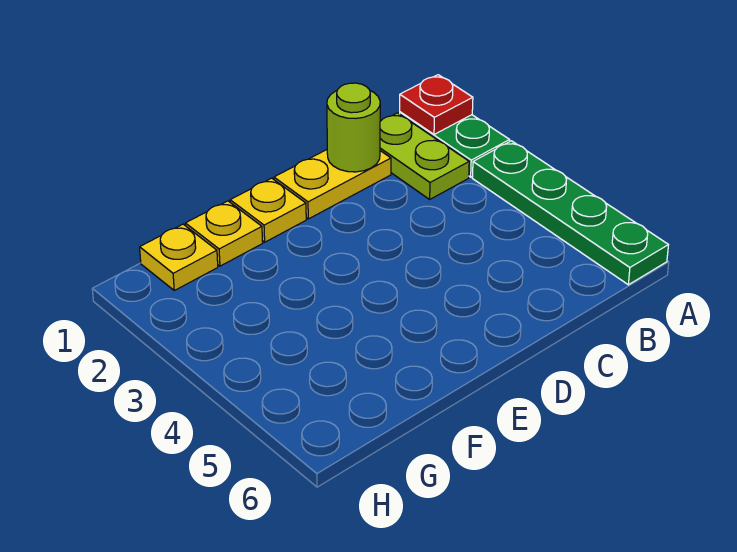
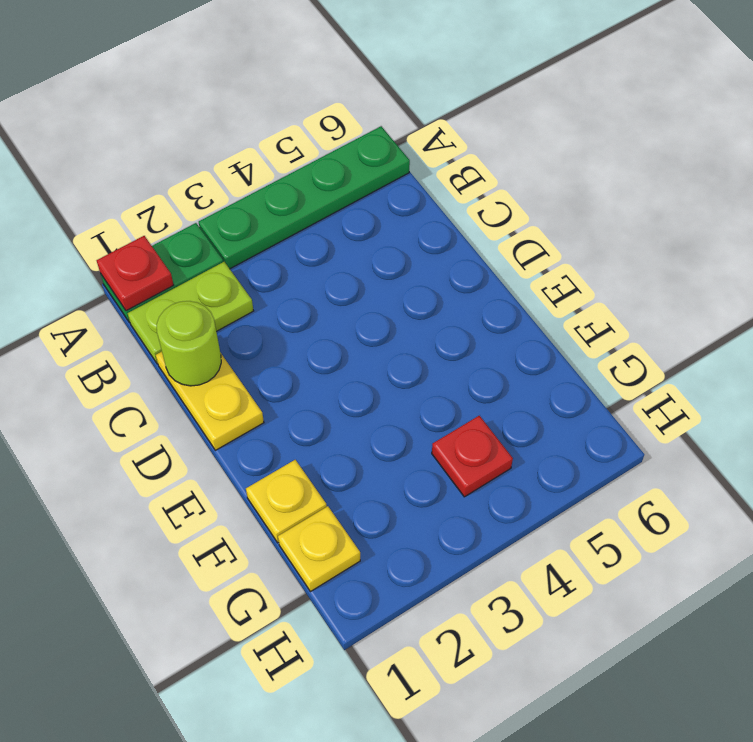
yellow plate E1 level 1 -> none
none -> red plate G4 level 1

